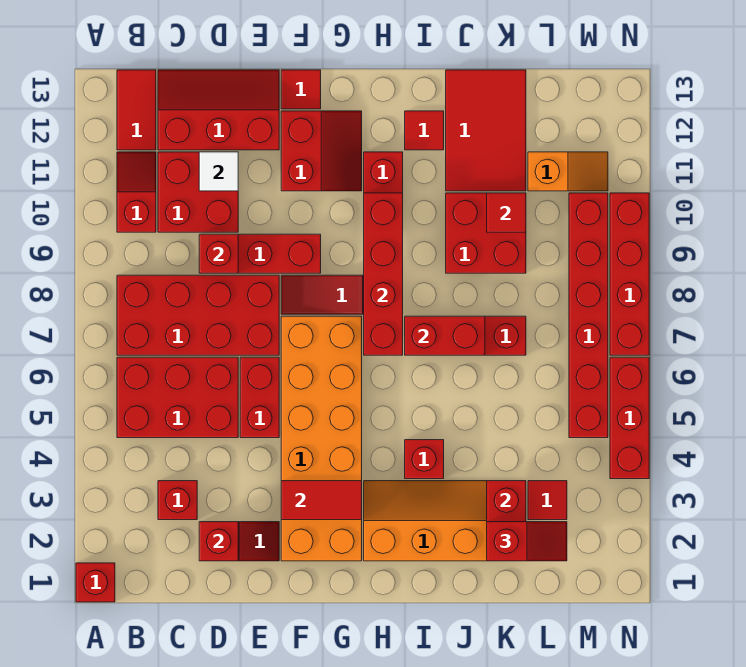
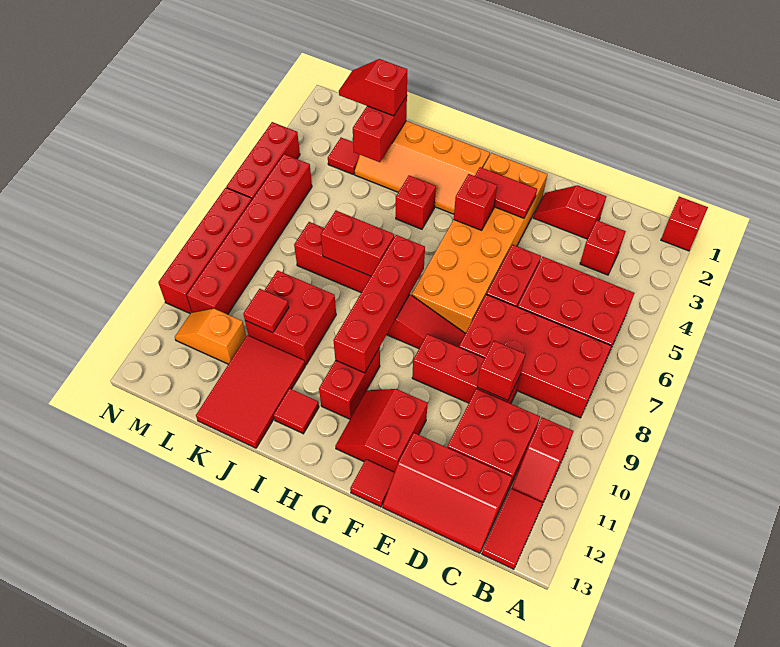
red brick D2 level 2 -> red brick G4 level 2
white tile D11 level 2 -> none

